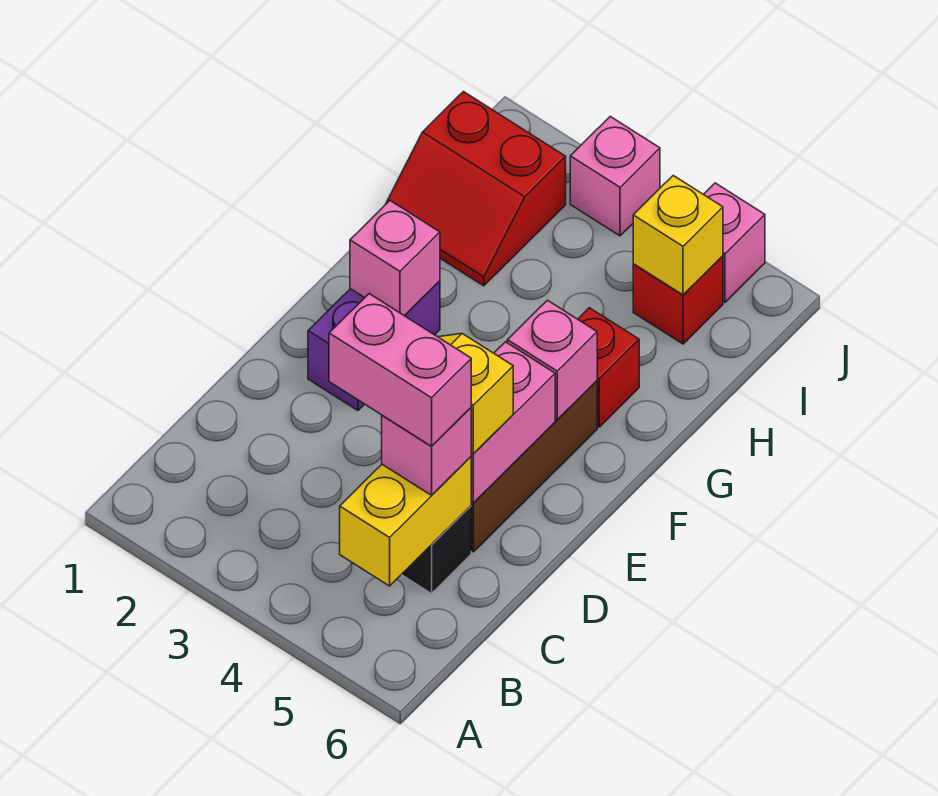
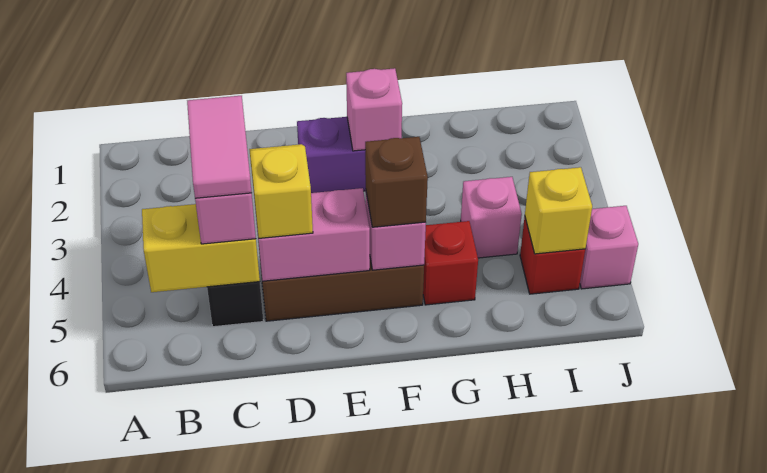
pink brick C4:C5 level 4 -> pink tile C4:C5 level 4
none -> brown brick F5 level 3
red slope H1:I2 level 1 top I -> none
pink brick J3 level 1 -> pink brick H4 level 1

